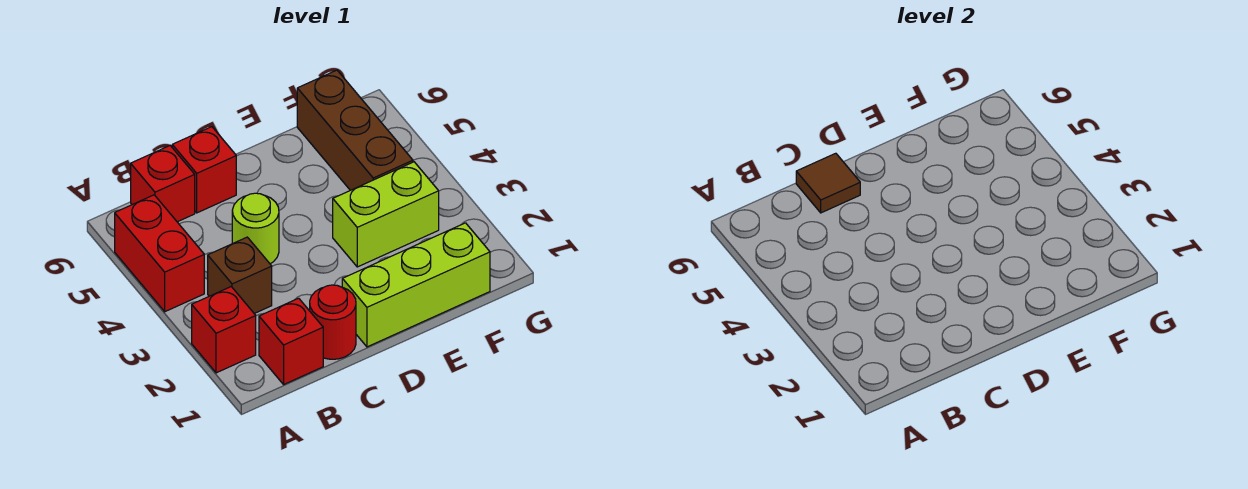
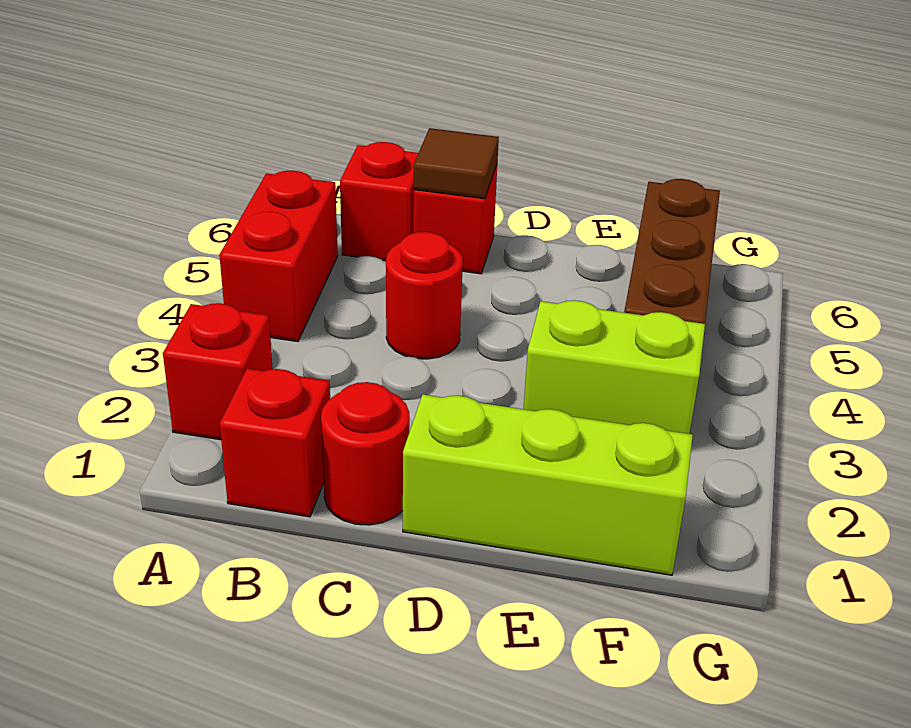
brown brick B3 level 1 -> none
lime round brick C4 level 1 -> red round brick C4 level 1

